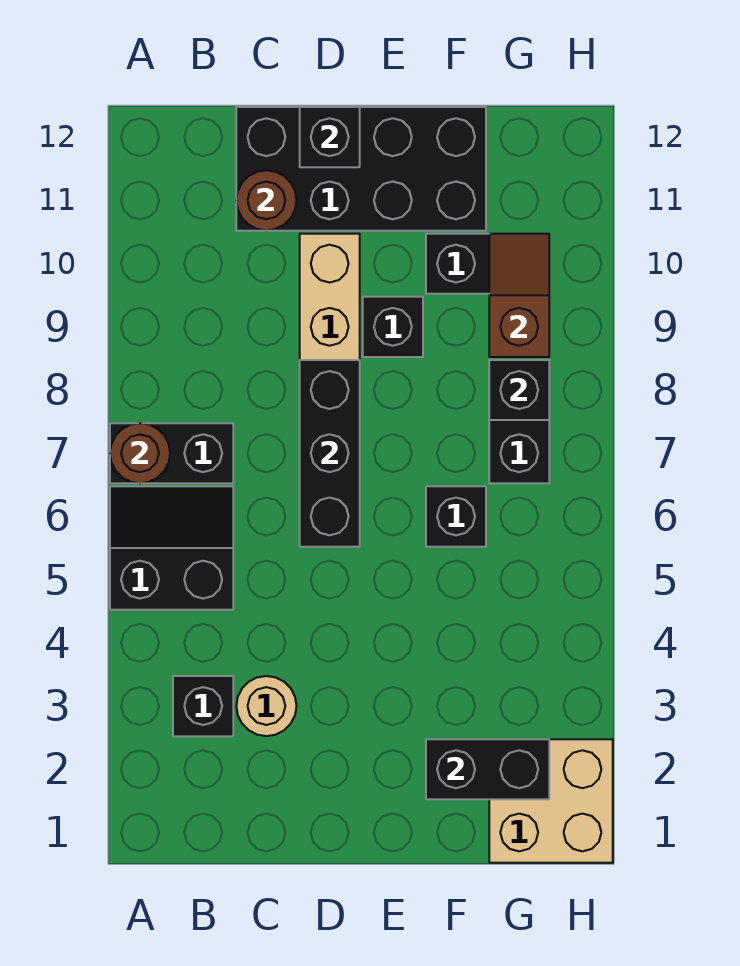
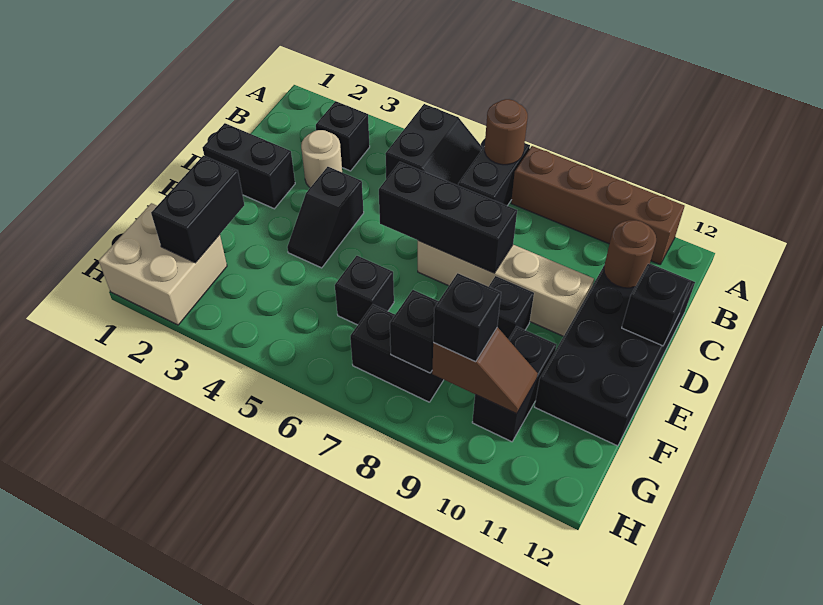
none -> brown brick A8:A11 level 1
none -> black brick D1:D2 level 1
none -> black slope D4:E4 level 1 top D
none -> black brick G9 level 3

